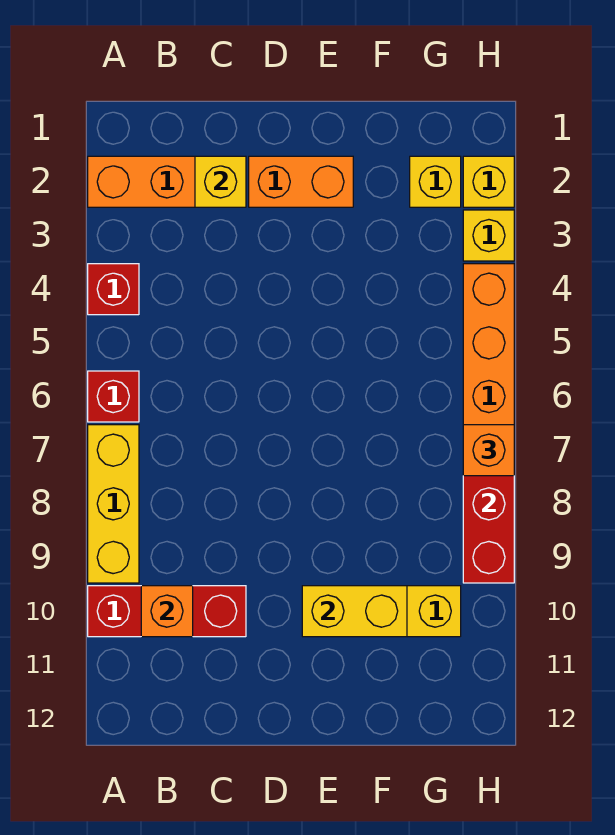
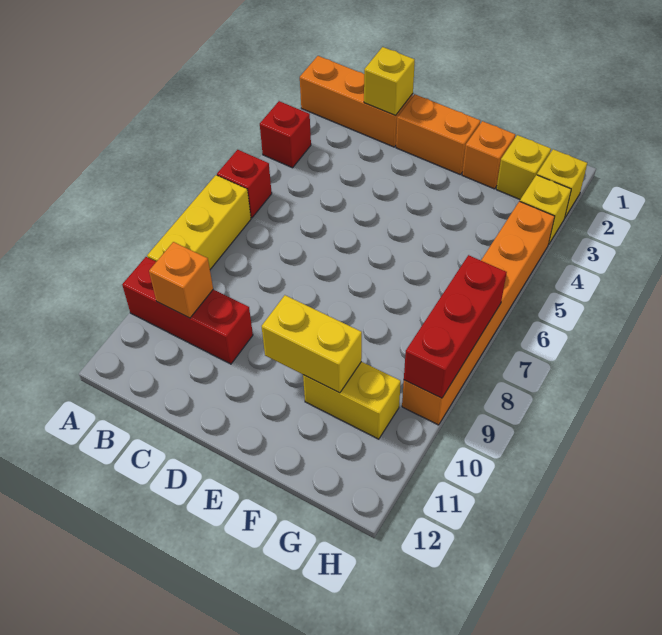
orange brick H7 level 3 -> orange brick F2 level 1

